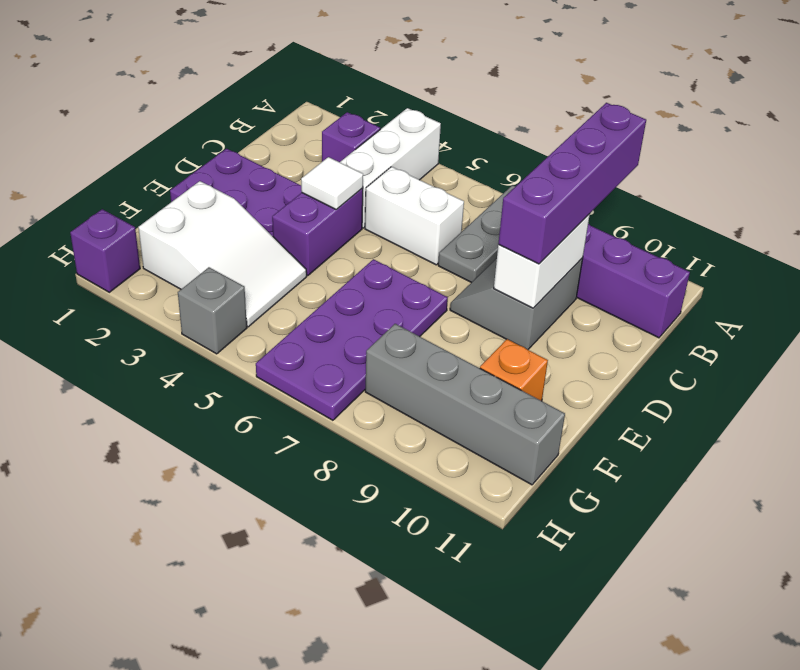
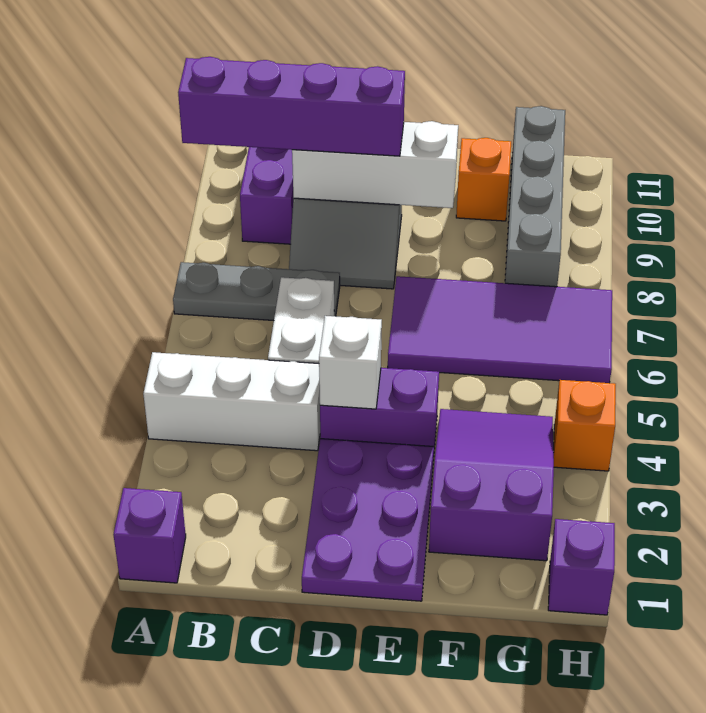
purple brick B3 level 1 -> purple brick A1 level 1
white brick C9:D9 level 2 -> white brick C9:E9 level 2
white tile D4 level 2 -> white brick D4 level 2
purple plate E6:H7 level 1 -> purple tile E6:H7 level 1
white slope F2:G4 level 1 top 2 -> purple slope F2:G4 level 1 top 2
grey brick H4 level 1 -> orange brick H4 level 1

